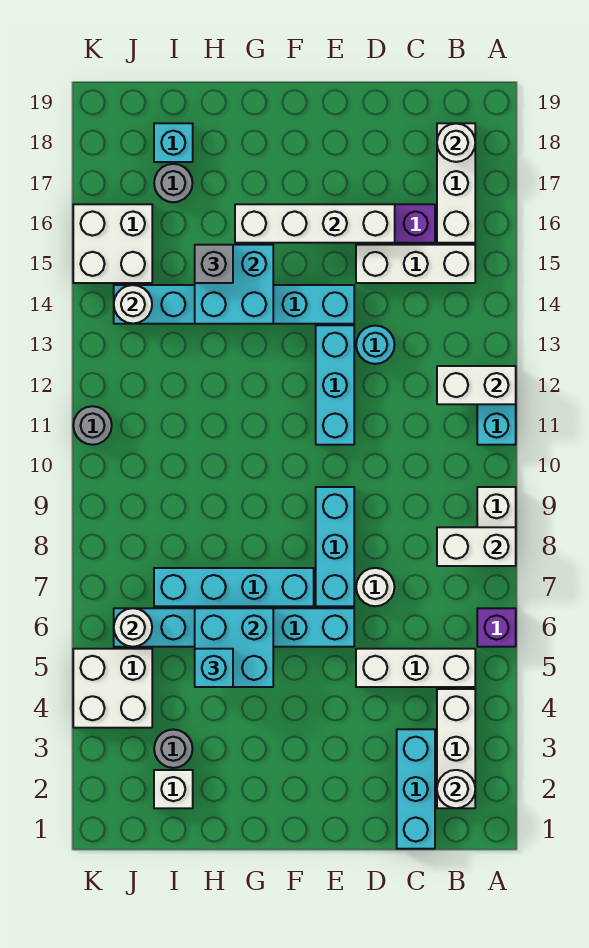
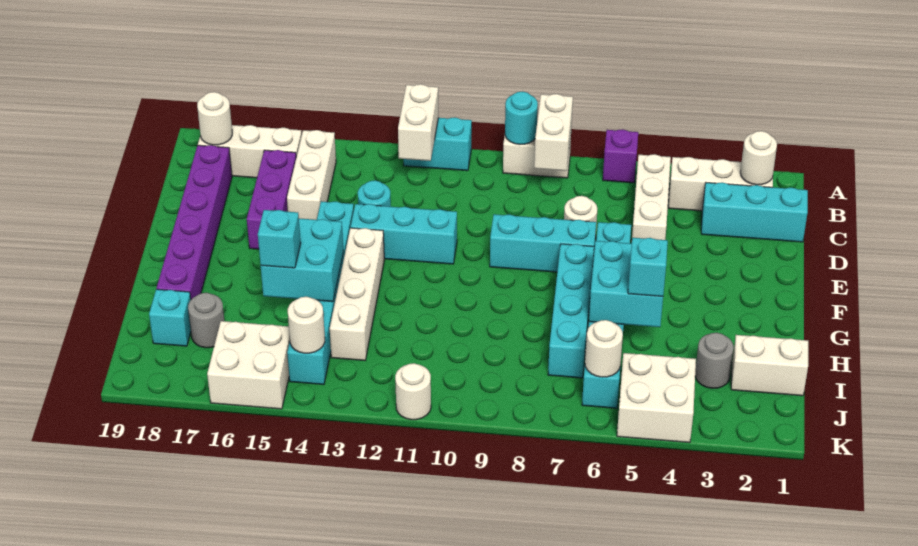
none -> cyan round brick A9 level 2
none -> purple brick C18:H18 level 1
white brick D16:G16 level 2 -> white brick F13:I13 level 1
grey brick H15 level 3 -> cyan brick H15 level 3
white brick I2 level 1 -> white brick I1:I2 level 1
grey round brick K11 level 1 -> white round brick K11 level 1

